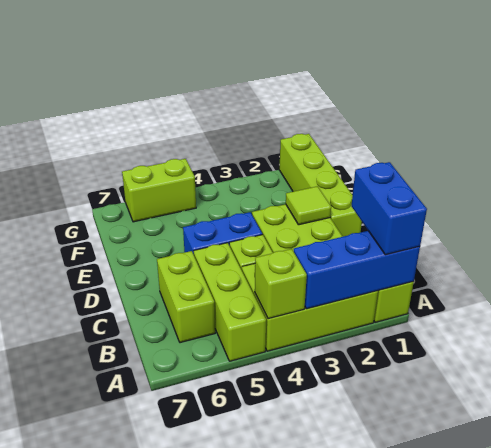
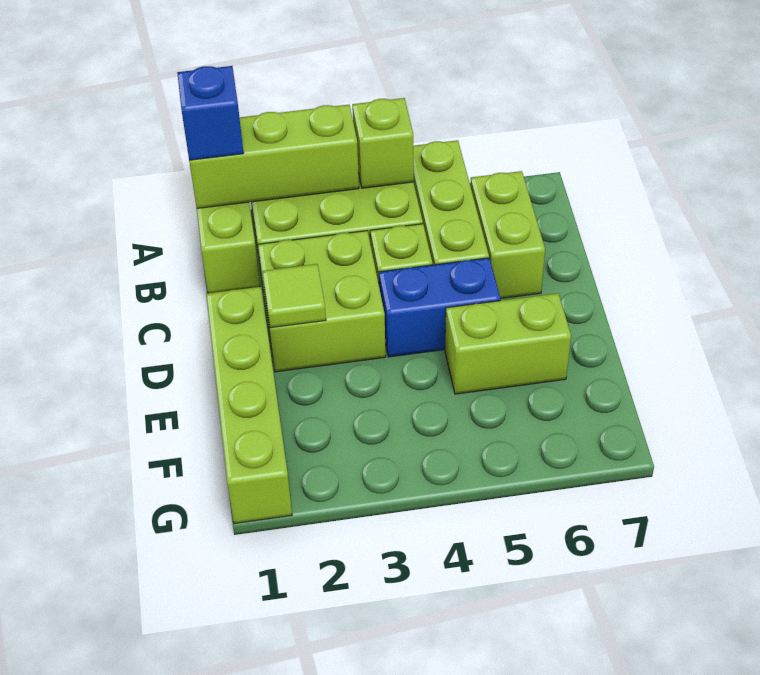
blue brick A1:A3 level 2 -> lime brick A1:A3 level 2
blue brick A1:B1 level 3 -> blue brick A1 level 3
lime brick G5:G6 level 1 -> lime brick E5:E6 level 1

